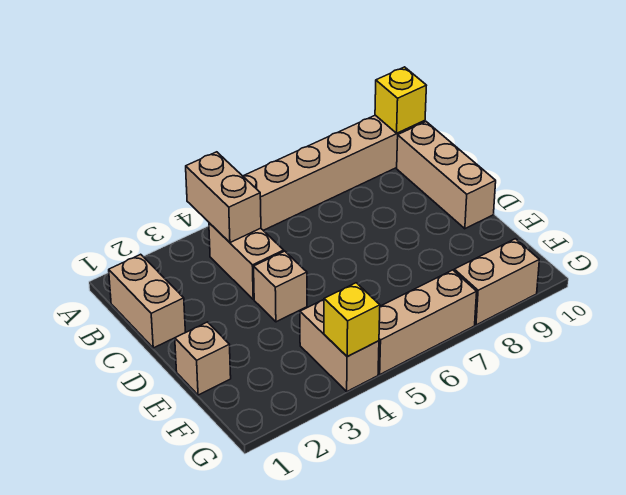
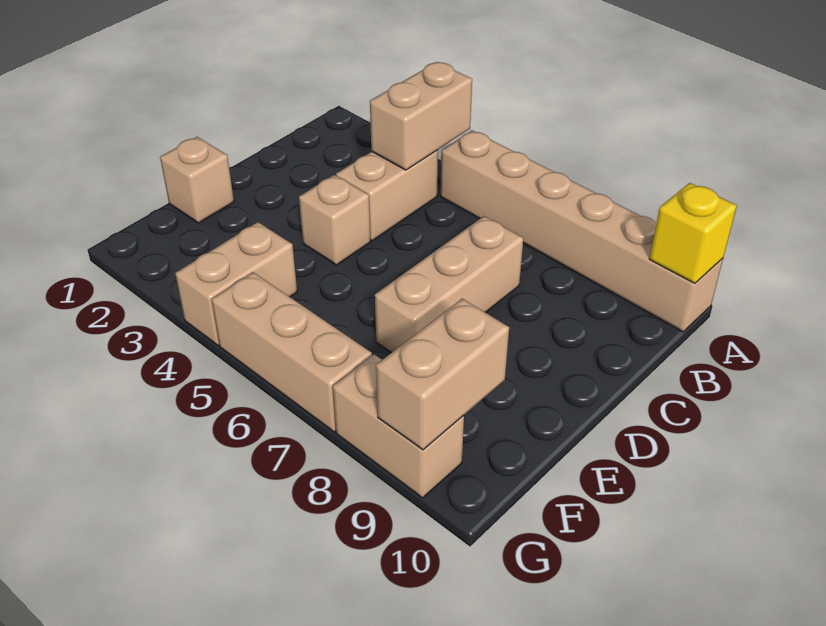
tan brick B1:C1 level 1 -> tan brick F9:G9 level 2
tan brick B10:D10 level 1 -> tan brick C7:E7 level 1
yellow brick G4 level 2 -> none

